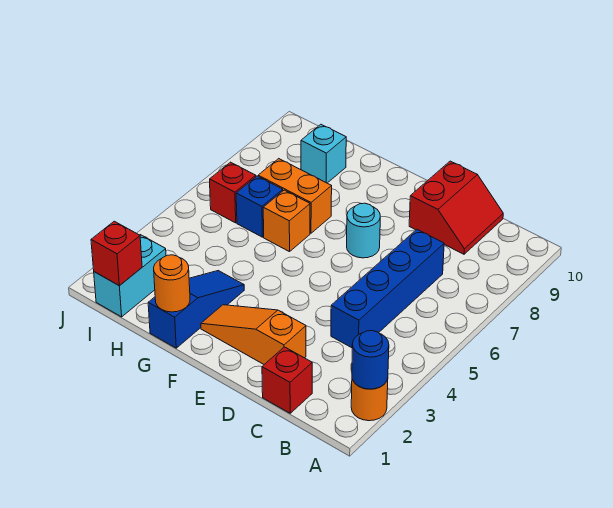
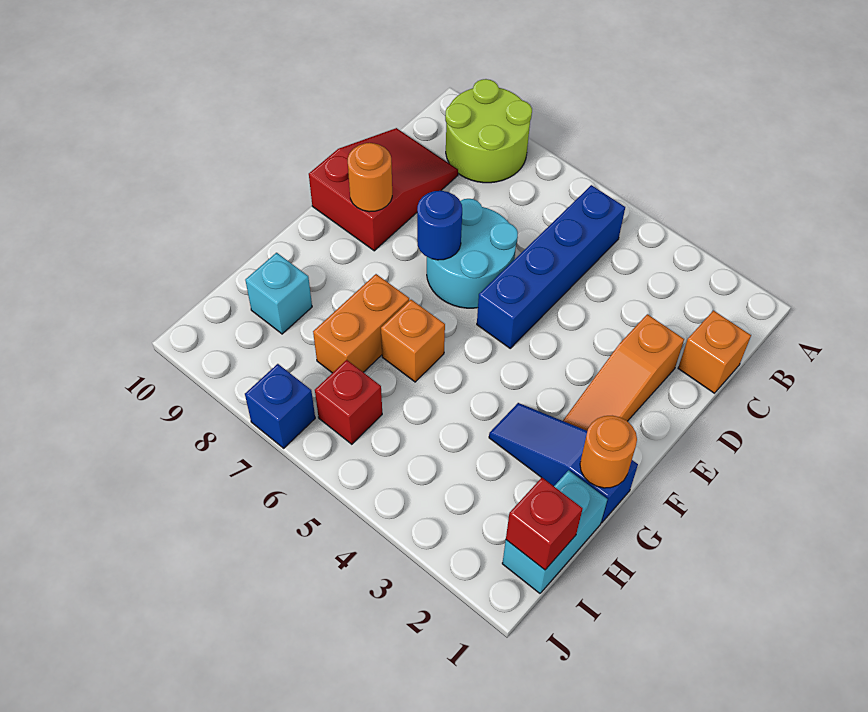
orange round brick A2 level 1 -> orange round brick E9 level 2
blue round brick A2 level 2 -> blue round brick E7 level 2
none -> lime round brick A8:B9 level 1
red brick C1 level 1 -> orange brick C1 level 1
blue brick C4:C7 level 1 -> blue brick B5:E5 level 1
red slope C9:D10 level 1 top D -> red slope C9:E10 level 1 top E
cyan round brick E7 level 1 -> cyan round brick D6:E7 level 1
blue brick H6 level 1 -> blue brick J7 level 1
cyan brick I1:I2 level 1 -> cyan brick H1:I1 level 1

